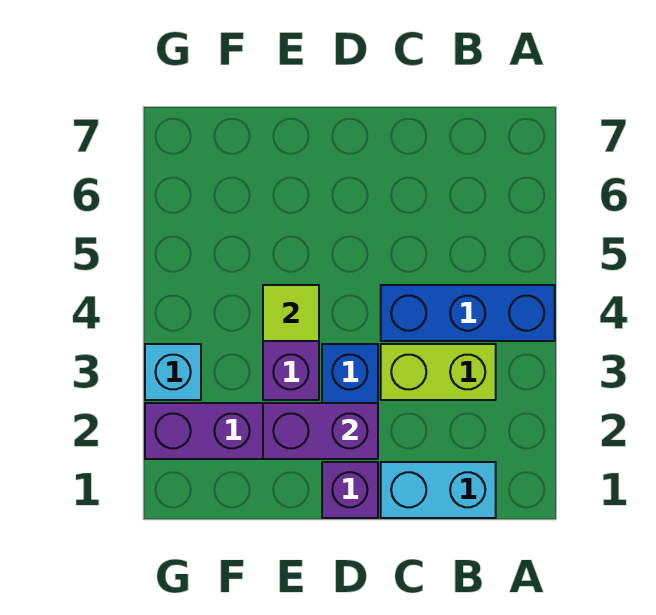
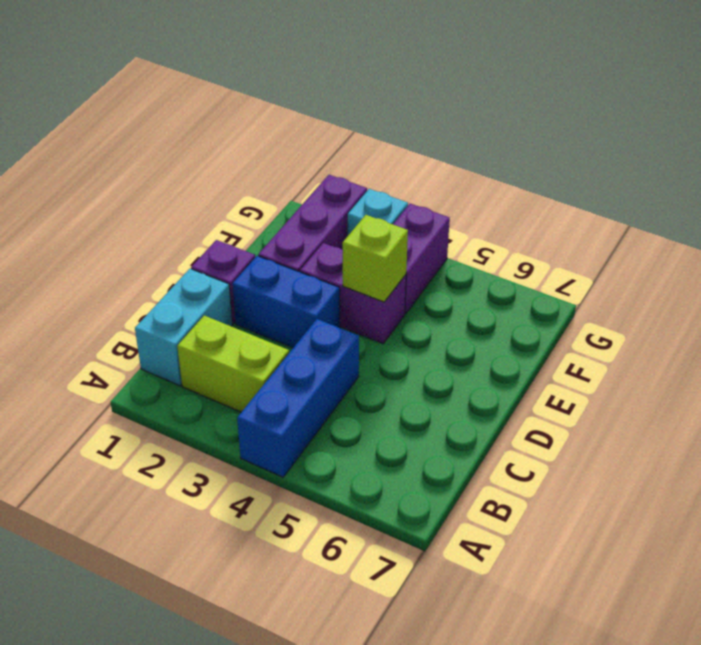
lime brick B3:C3 level 1 -> lime brick B2:B3 level 1
purple brick D2:E2 level 2 -> purple brick F4:G4 level 1
lime tile E4 level 2 -> lime brick E4 level 2

